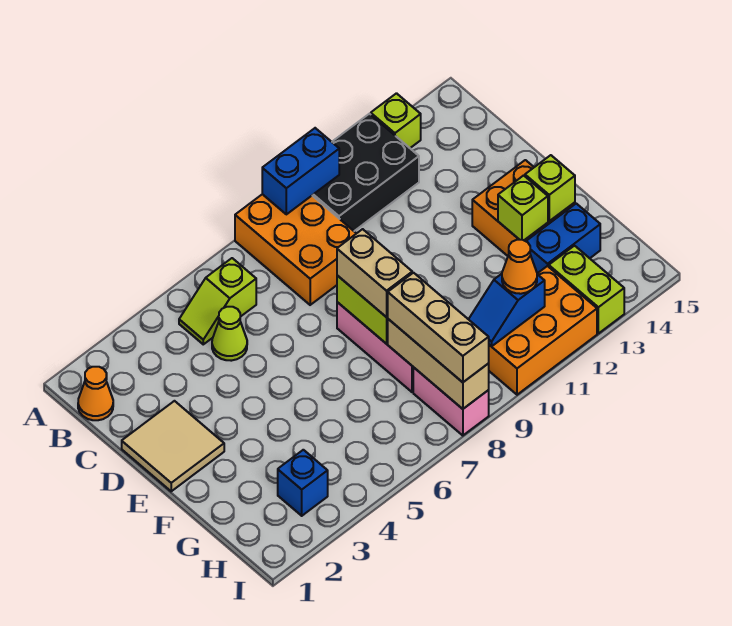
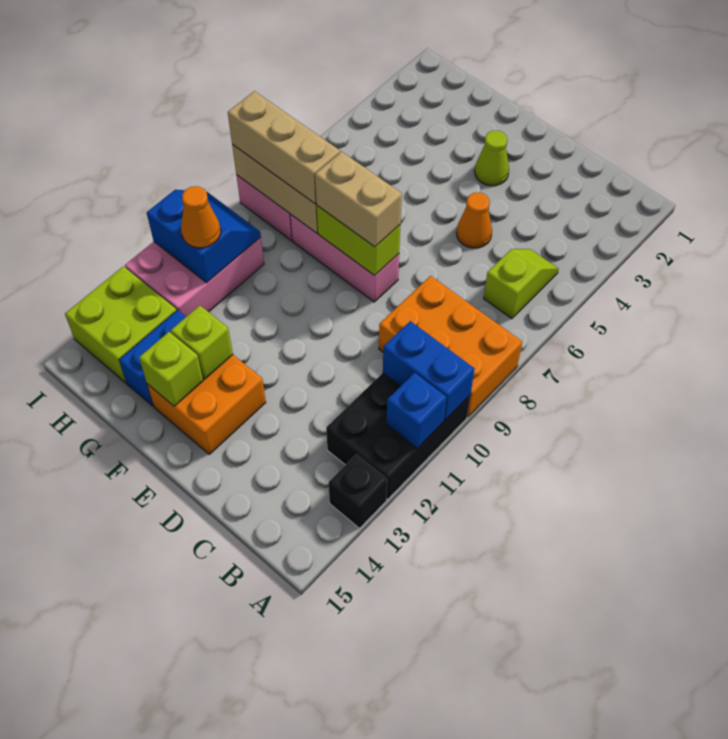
blue brick A9:A10 level 2 -> blue brick A10:B10 level 2
lime brick A13 level 1 -> black brick A13 level 1
orange cone B1 level 1 -> orange cone D5 level 1
lime cone C5 level 1 -> lime cone E3 level 1
tan tile D1:E2 level 1 -> none
blue brick H3 level 1 -> blue brick A11 level 2
orange brick H10:I12 level 1 -> pink brick H10:I12 level 1
blue slope H10:H11 level 2 top 11 -> blue slope H10:I11 level 2 top 11
lime brick H13:I13 level 1 -> lime brick H13:I14 level 1

